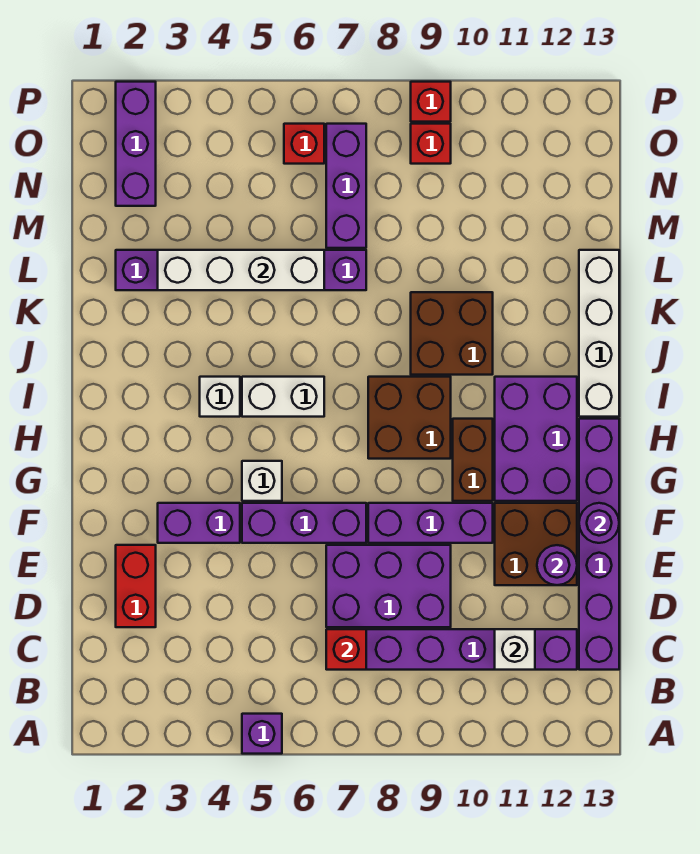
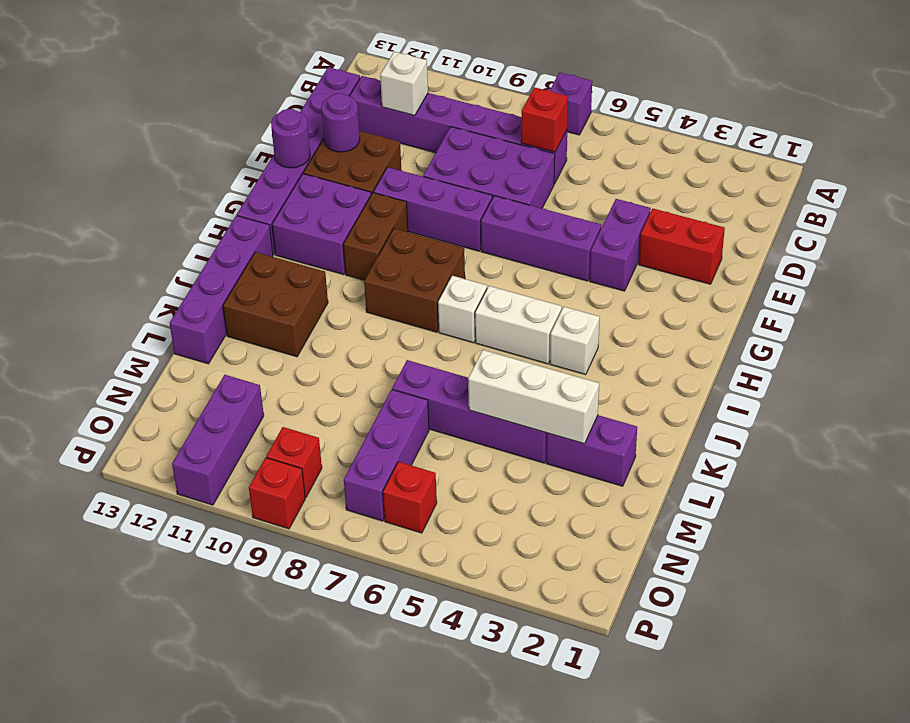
purple brick A5 level 1 -> purple brick A7 level 1
red brick D2:E2 level 1 -> red brick E2:E3 level 1
purple brick F3:F4 level 1 -> purple brick E4:F4 level 1
white brick G5 level 1 -> white brick I7 level 1
purple brick G11:I12 level 1 -> purple brick G11:H12 level 1
white brick I13:L13 level 1 -> purple brick I13:L13 level 1
brown brick J9:K10 level 1 -> brown brick J11:K12 level 1
white brick L3:L6 level 2 -> white brick L3:L5 level 2
purple brick N2:P2 level 1 -> purple brick N11:P11 level 1

